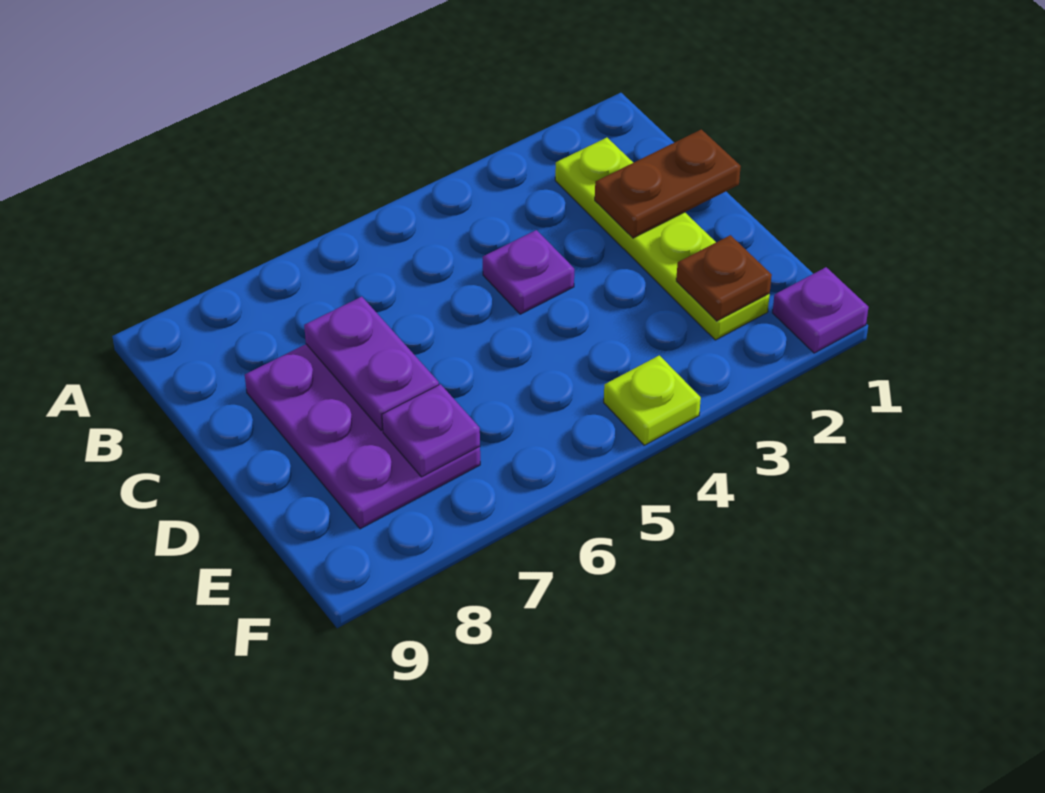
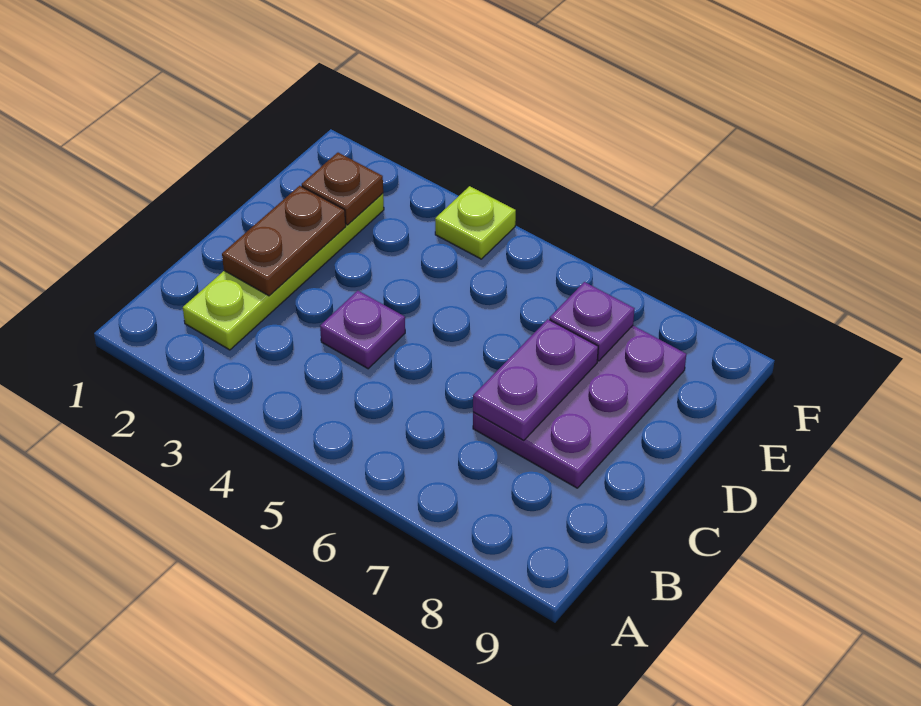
brown plate C1:C2 level 2 -> brown plate C2:D2 level 2
purple plate F1 level 1 -> none

